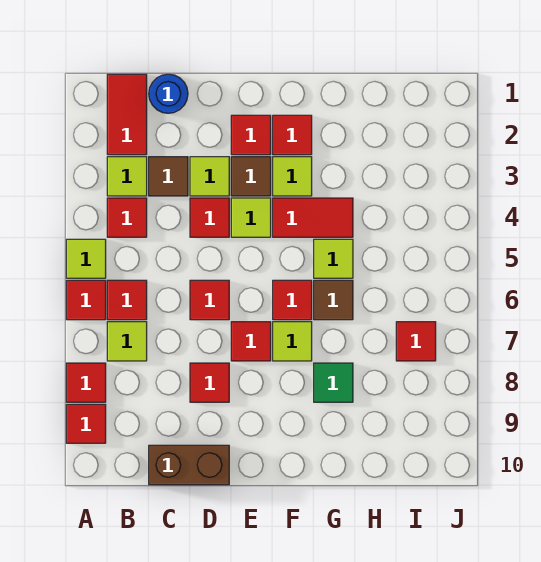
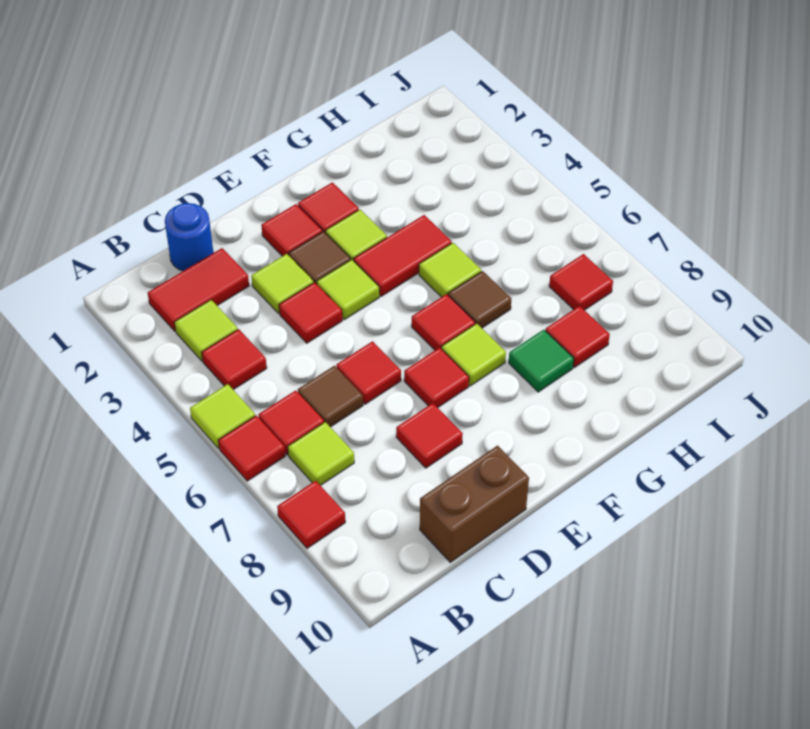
red tile A9 level 1 -> red tile H8 level 1
red tile B1:B2 level 1 -> red tile B2:C2 level 1
brown tile C3 level 1 -> brown tile C6 level 1

